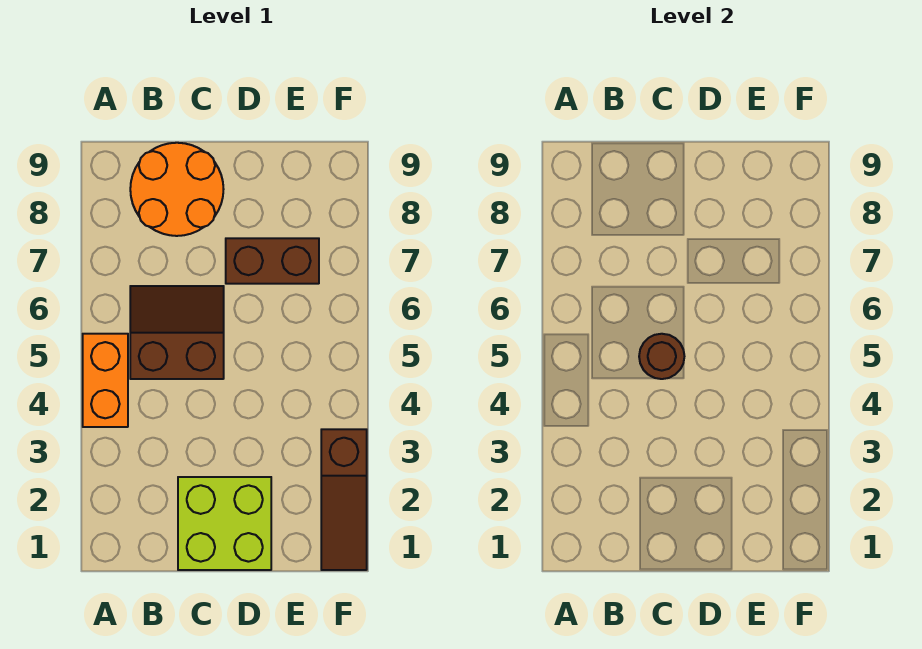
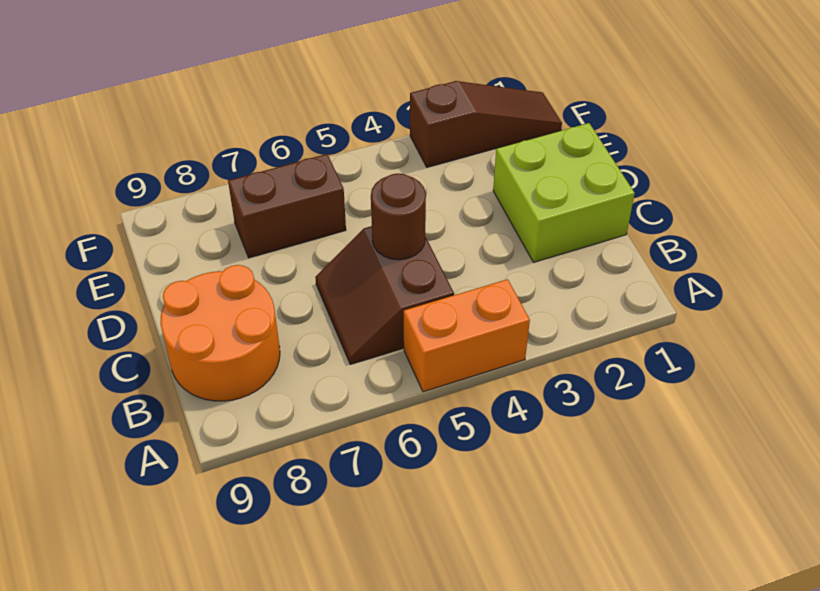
brown brick D7:E7 level 1 -> brown brick E6:E7 level 1

